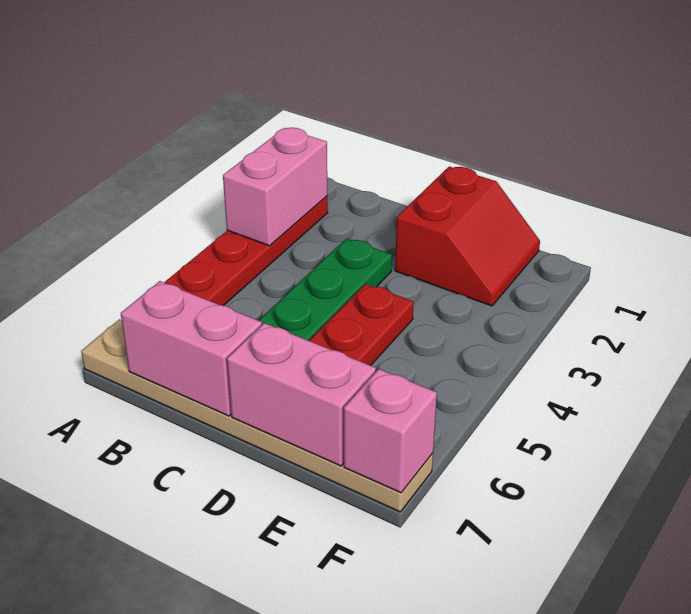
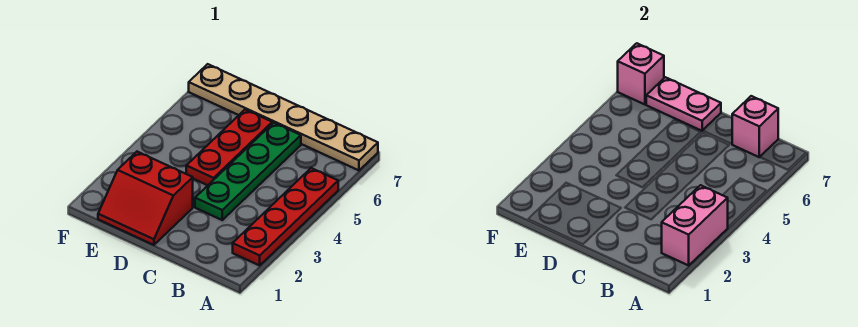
pink brick B7:C7 level 2 -> pink brick B7 level 2
red slope D1:E2 level 1 top D -> red slope D1:E2 level 1 top 2
pink brick D7:E7 level 2 -> pink plate D7:E7 level 2

